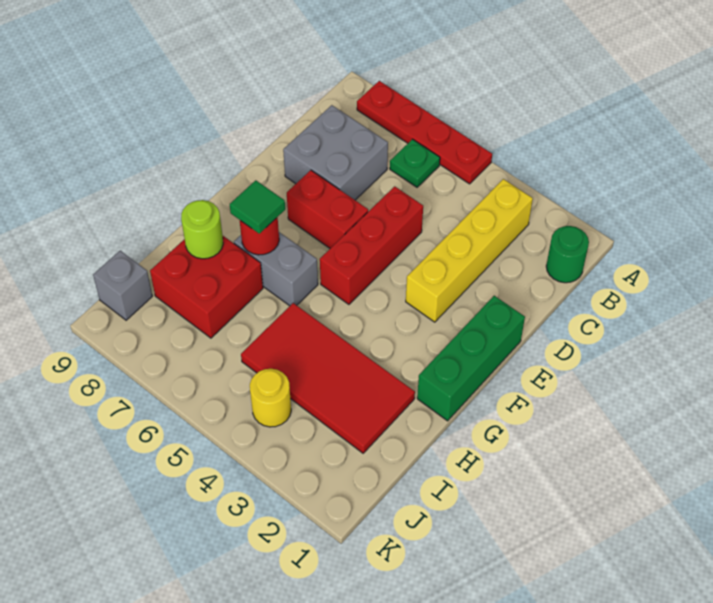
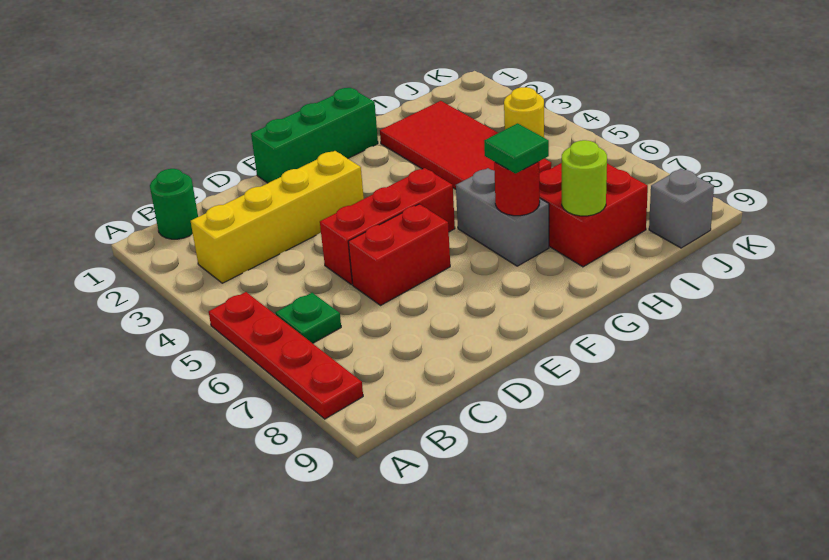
grey brick C7:D8 level 1 -> none
red brick E6:E7 level 1 -> red brick D6:E6 level 1

